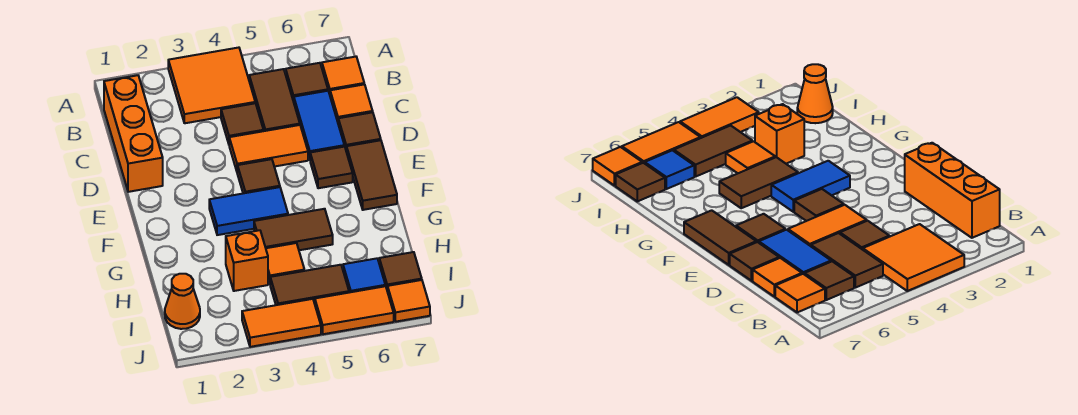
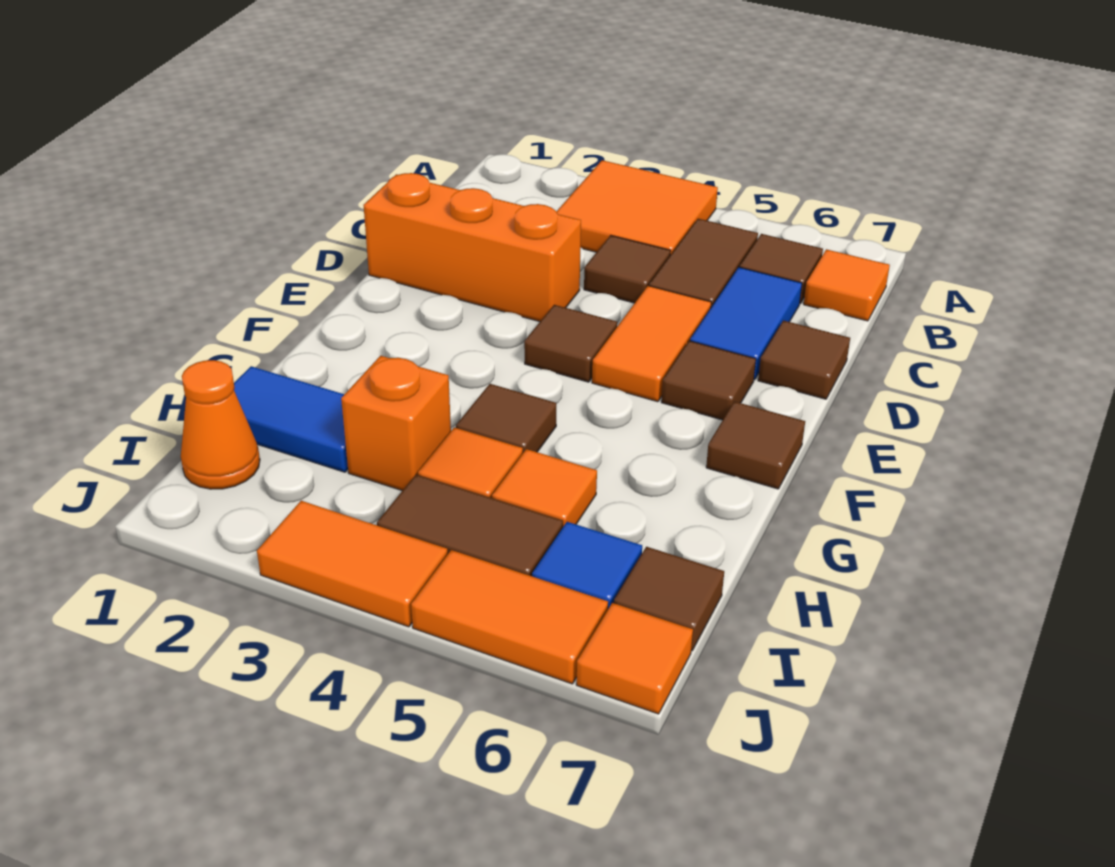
orange brick B1:D1 level 1 -> orange brick D1:D3 level 1
orange tile C7 level 1 -> orange tile H5 level 1
orange tile D4:D5 level 1 -> orange tile D5:E5 level 1
brown tile E7:F7 level 1 -> brown tile F7 level 1
blue tile F3:F4 level 1 -> blue tile H1:H2 level 1
brown tile G4:G5 level 1 -> brown tile G4 level 1

